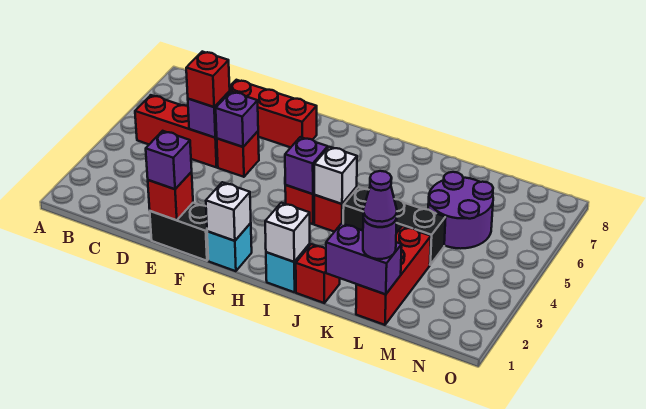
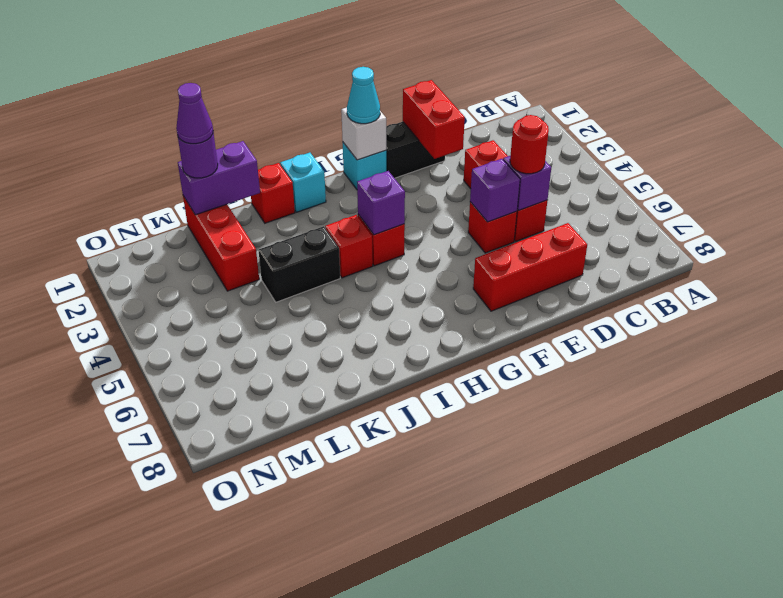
red brick B5:D5 level 1 -> red brick D3:D5 level 1
red brick D5 level 3 -> red round brick D5 level 3
red brick E1 level 2 -> red brick E1:E2 level 2
purple brick E1 level 3 -> none
none -> cyan cone G1 level 3
white brick I1 level 2 -> none
white brick I4 level 2 -> none
black brick J4:L4 level 1 -> black brick J4:K4 level 1
purple round brick L5:M6 level 1 -> none

